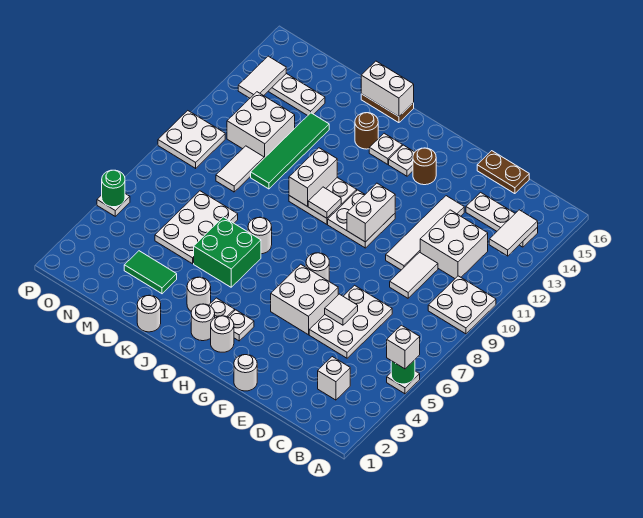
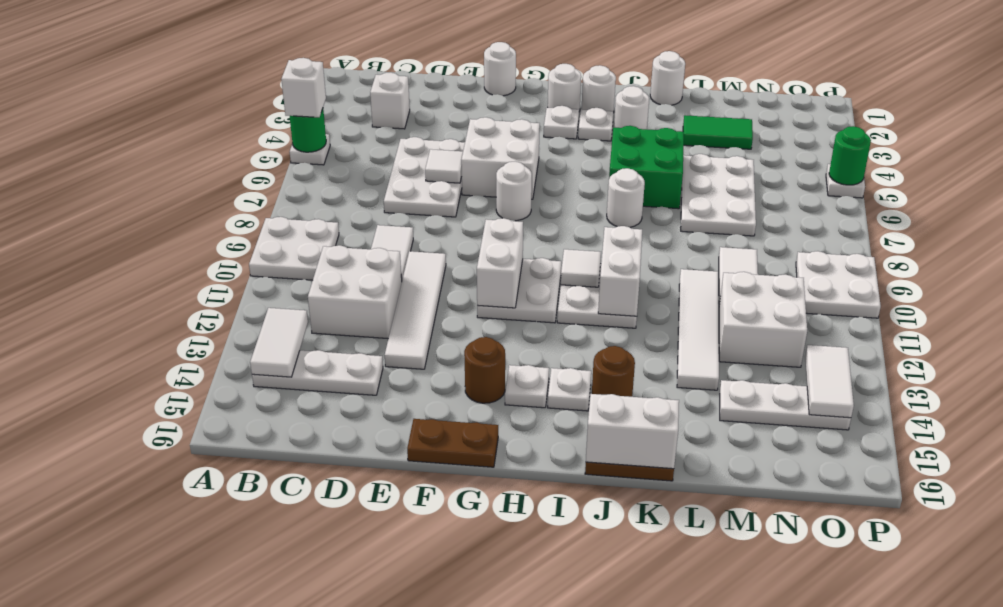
brown plate D16:E16 level 1 -> brown plate F16:G16 level 1
green tile L10:L13 level 1 -> white tile L10:L13 level 1

